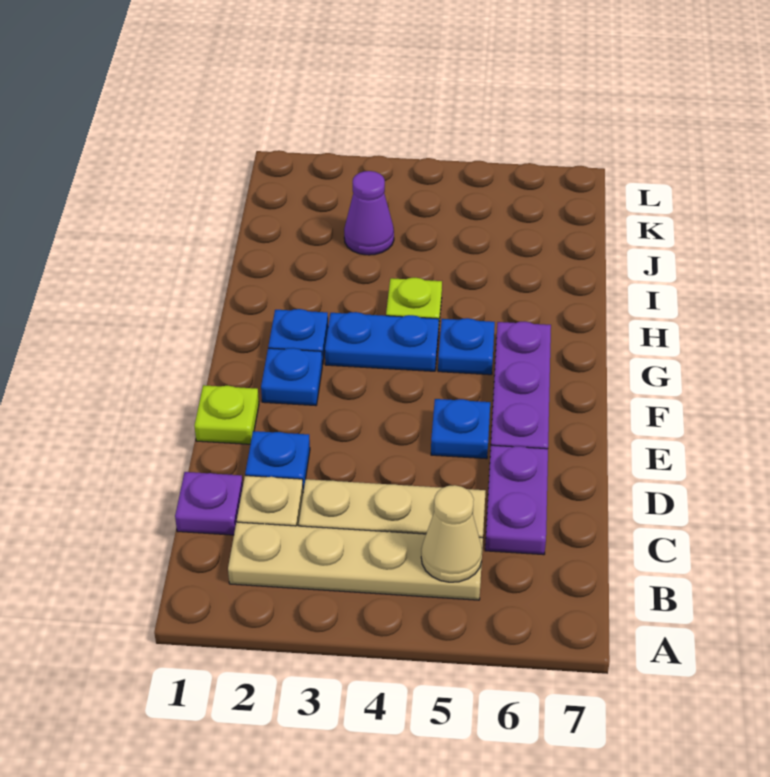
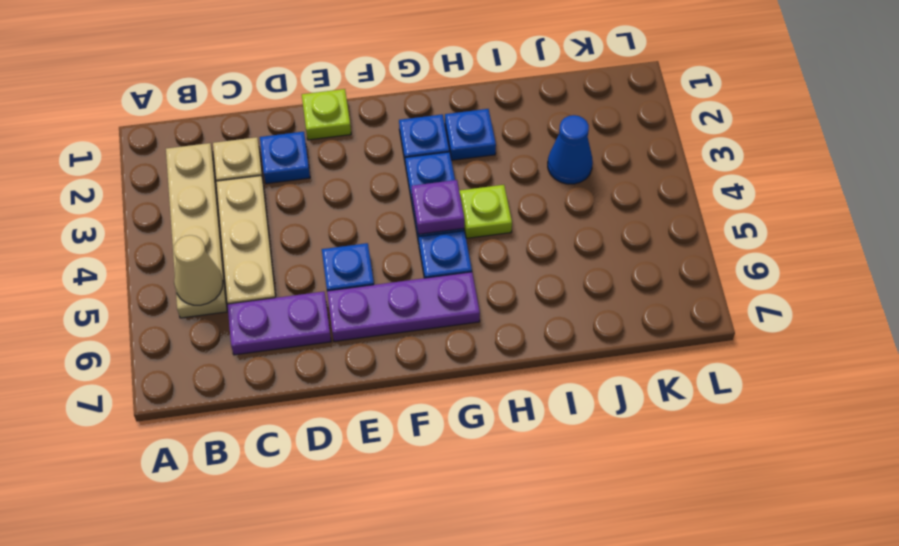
purple plate C1 level 1 -> purple plate G4 level 2
blue plate F2 level 1 -> blue plate H2 level 1
purple cone J3 level 1 -> blue cone J3 level 1

